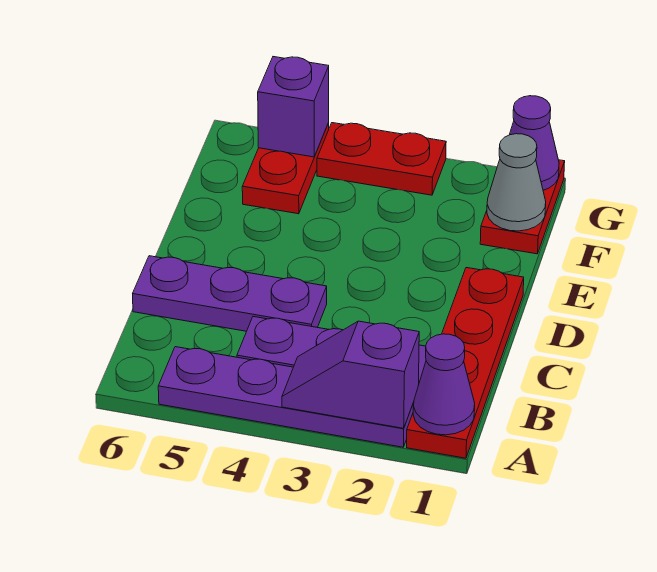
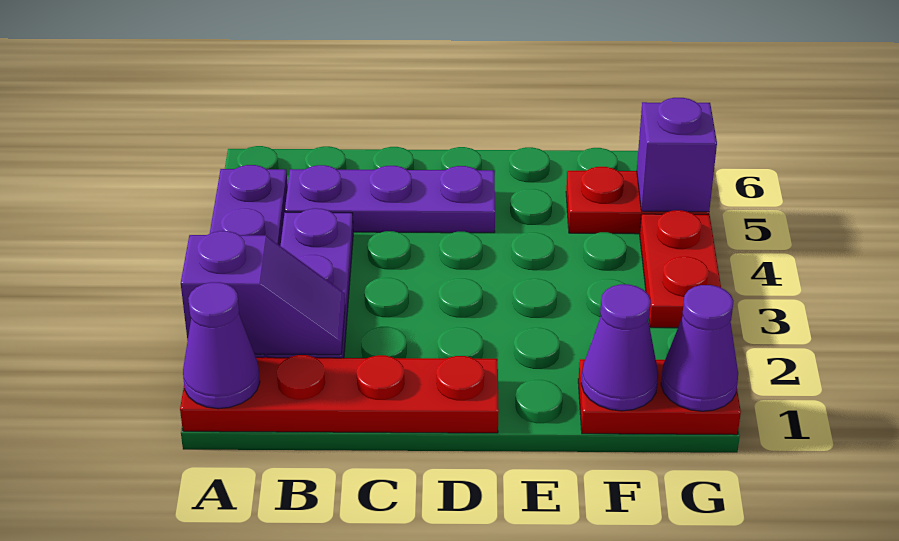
purple slope A2:A3 level 2 top 2 -> purple slope A2:B2 level 2 top A
purple plate C4:C6 level 1 -> purple plate B5:D5 level 1
grey cone F1 level 2 -> purple cone F1 level 2

